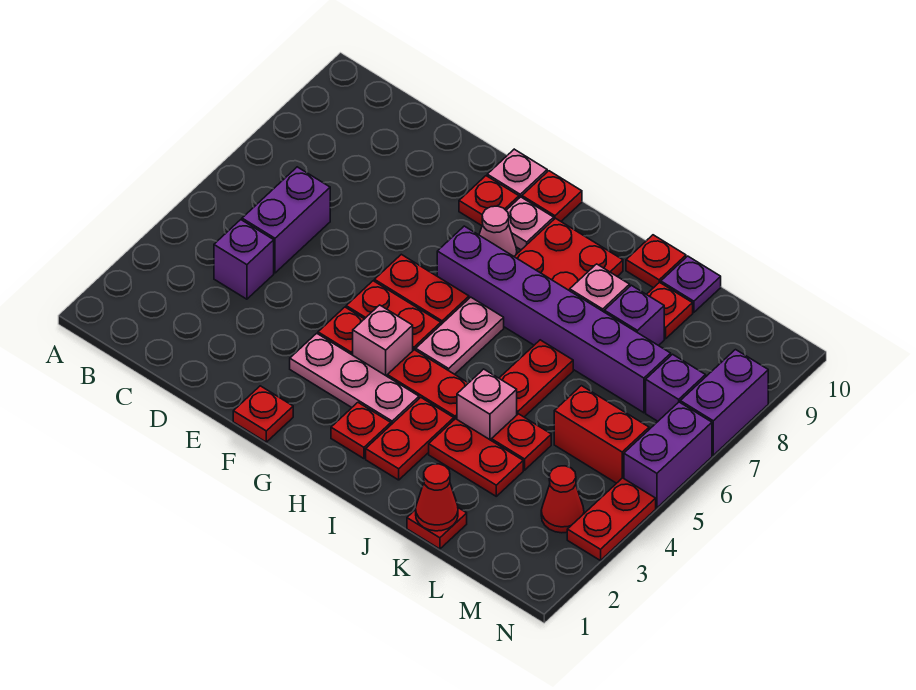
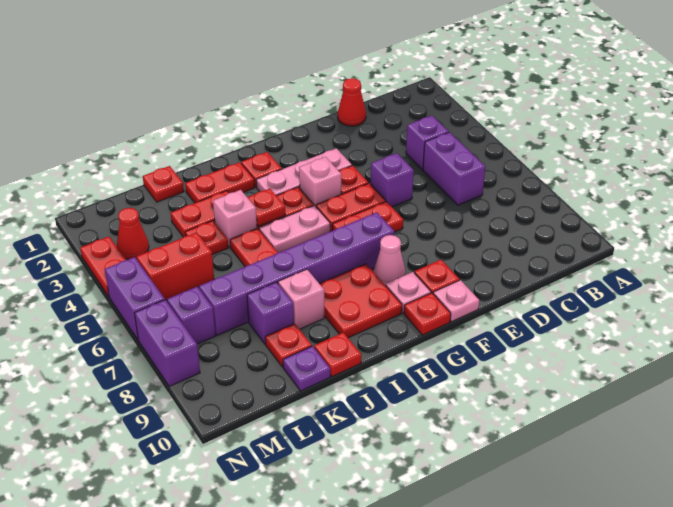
none -> purple brick E5 level 1
red plate F1 level 1 -> red plate I4 level 2
pink plate H5:H6 level 1 -> pink plate H5:I5 level 1
red plate I2:I3 level 1 -> red plate I2:J2 level 1
red cone K1 level 2 -> red cone D1 level 1

